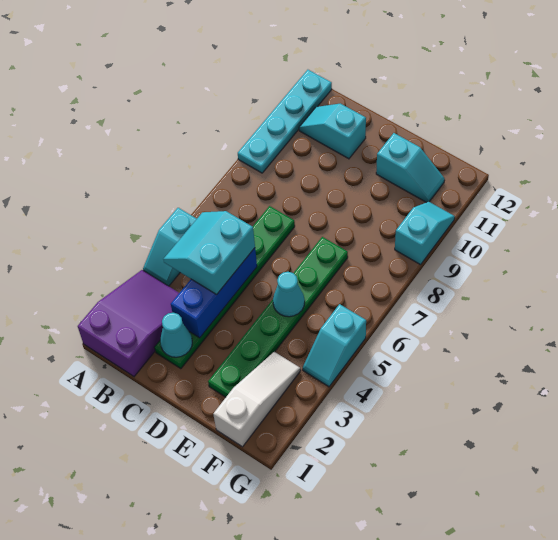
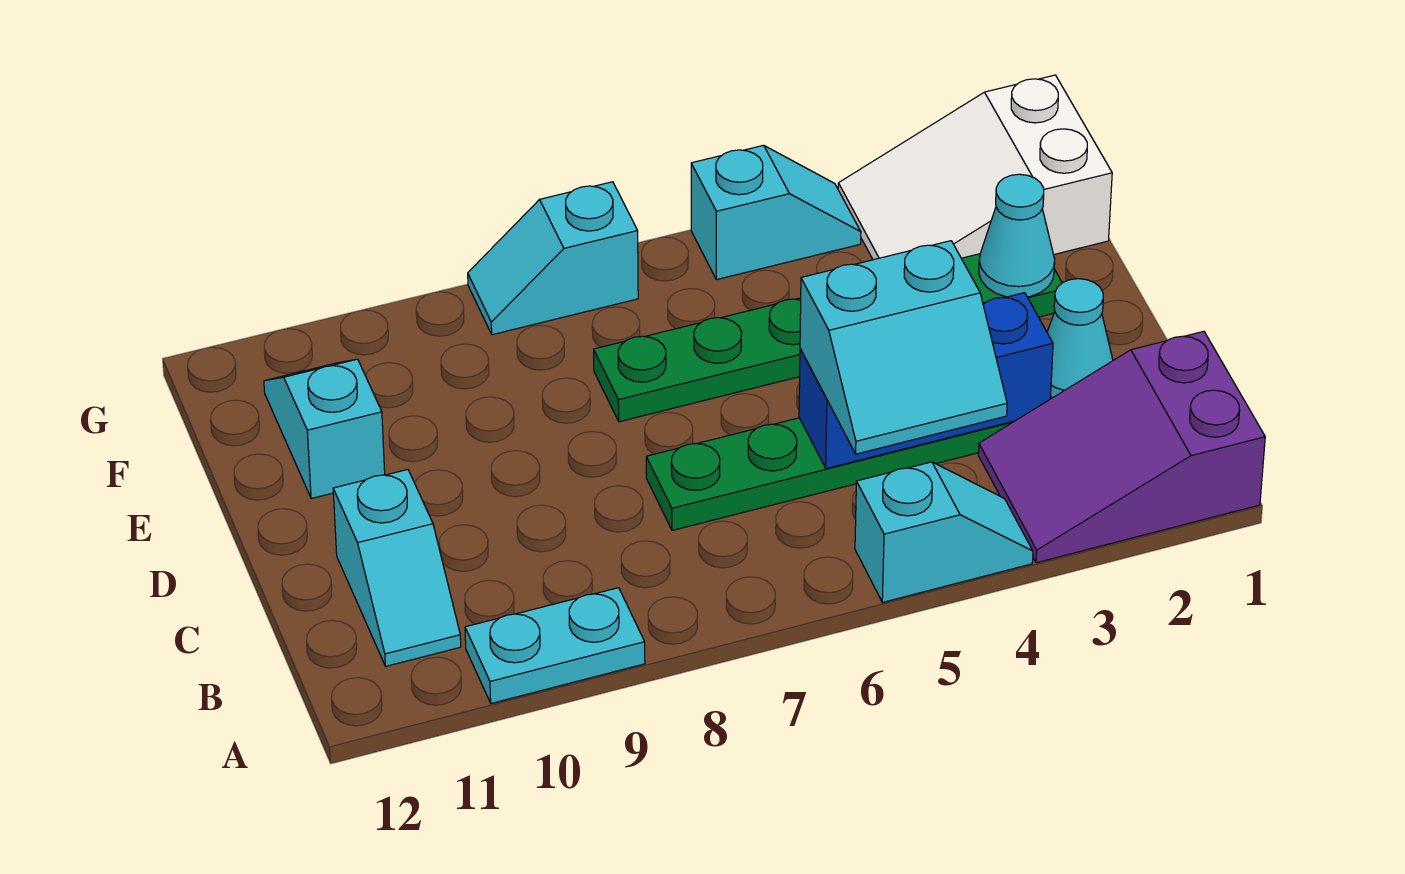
cyan plate A9:A12 level 1 -> cyan plate A9:A10 level 1
cyan cone E5 level 2 -> cyan cone E2 level 2
white slope F1:F3 level 1 top 1 -> white slope F1:G3 level 1 top 1
cyan slope G9:G10 level 1 top 9 -> cyan slope G7:G8 level 1 top 7

